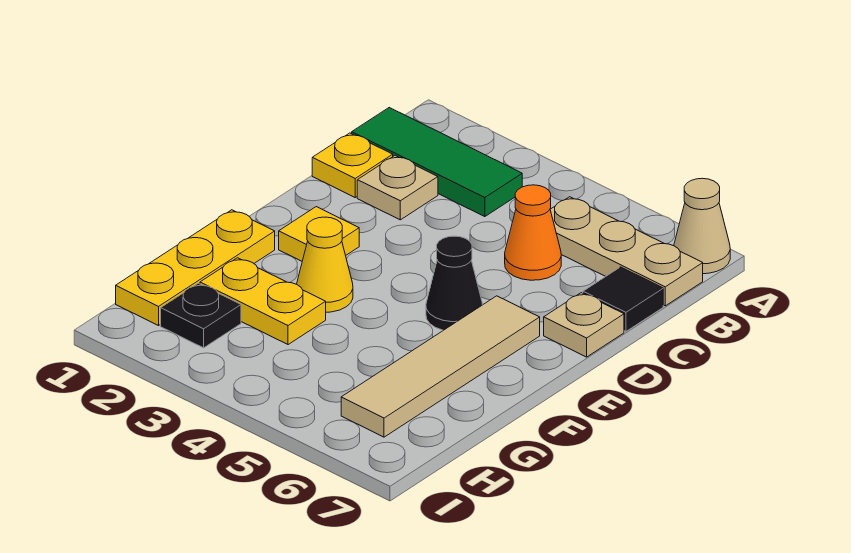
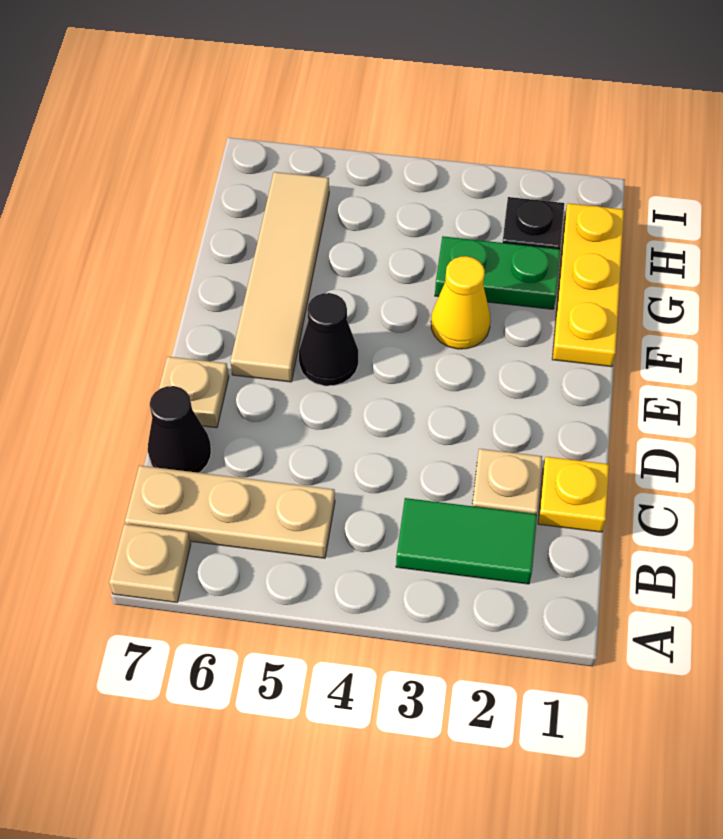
tan cone A7 level 1 -> tan plate A7 level 1
green tile B1:B3 level 1 -> green tile B2:B3 level 1
orange cone C5 level 1 -> none
black tile C7 level 1 -> black cone C7 level 1
yellow tile E2 level 1 -> none
yellow plate G2:G3 level 1 -> green plate G2:G3 level 1

